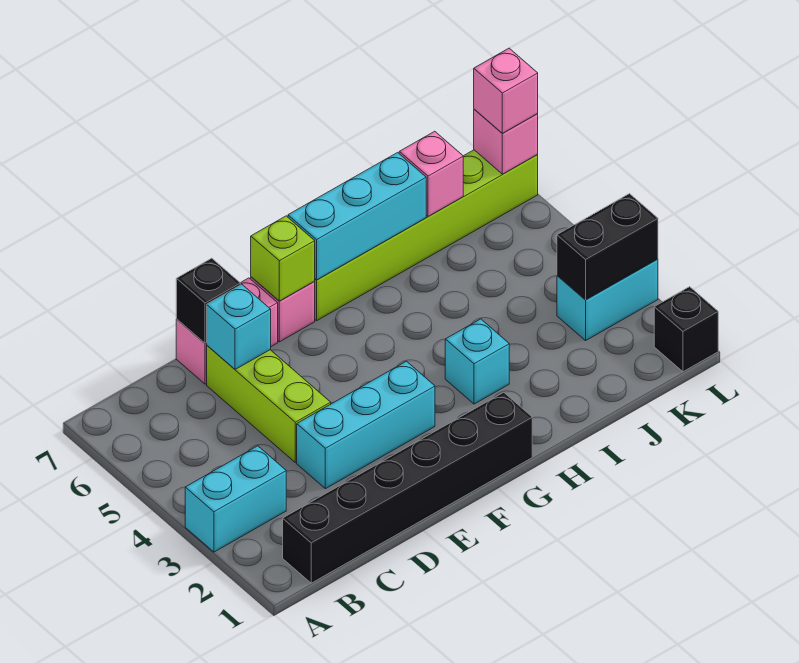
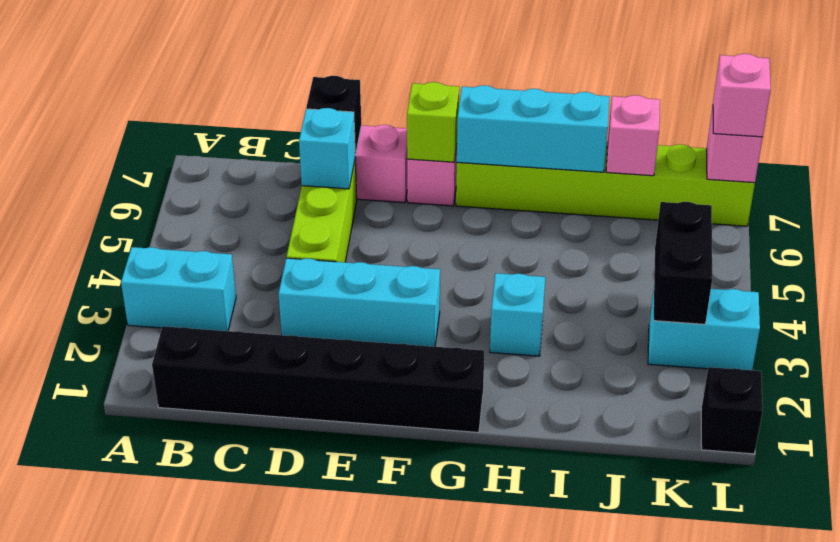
black brick K3:L3 level 2 -> black brick K3:K4 level 2

